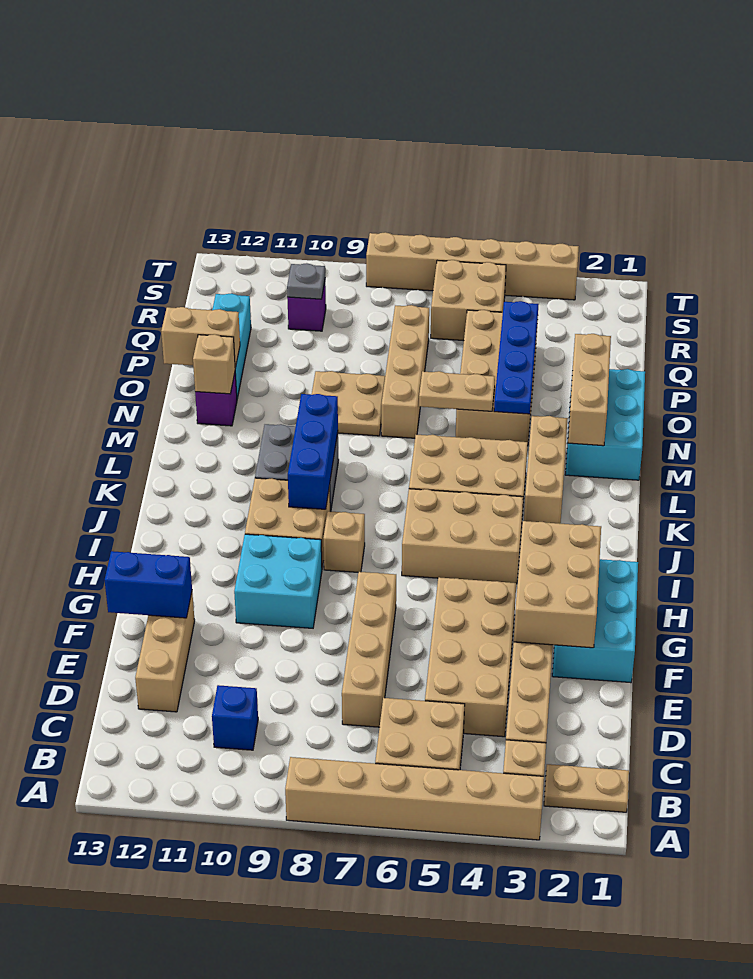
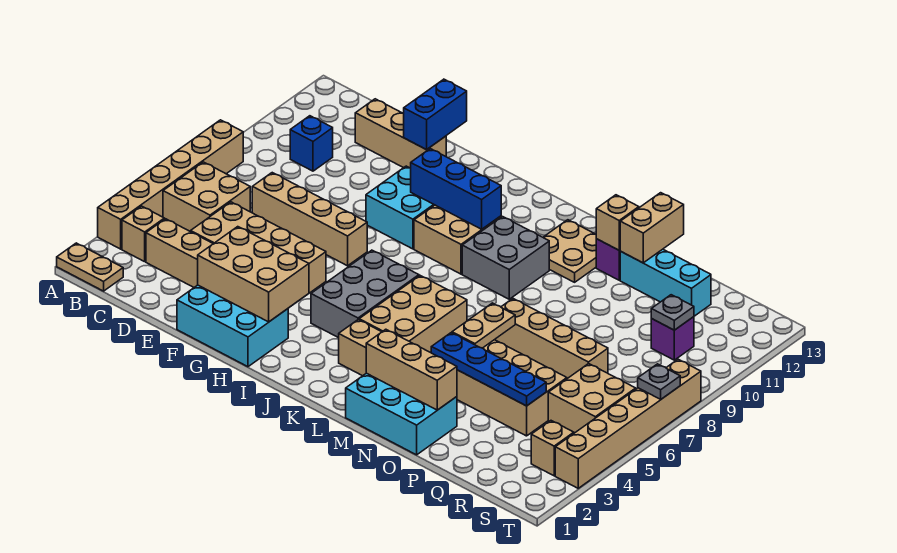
tan plate B1:B2 level 1 -> tan plate A1:B1 level 1
tan brick I4:J6 level 1 -> grey brick I4:J6 level 1
tan brick I8 level 1 -> tan brick S3 level 1
blue brick J9:L9 level 2 -> blue brick H10:J10 level 2
tan plate N8:O9 level 1 -> tan plate L11:M12 level 1
none -> grey plate T7 level 2

